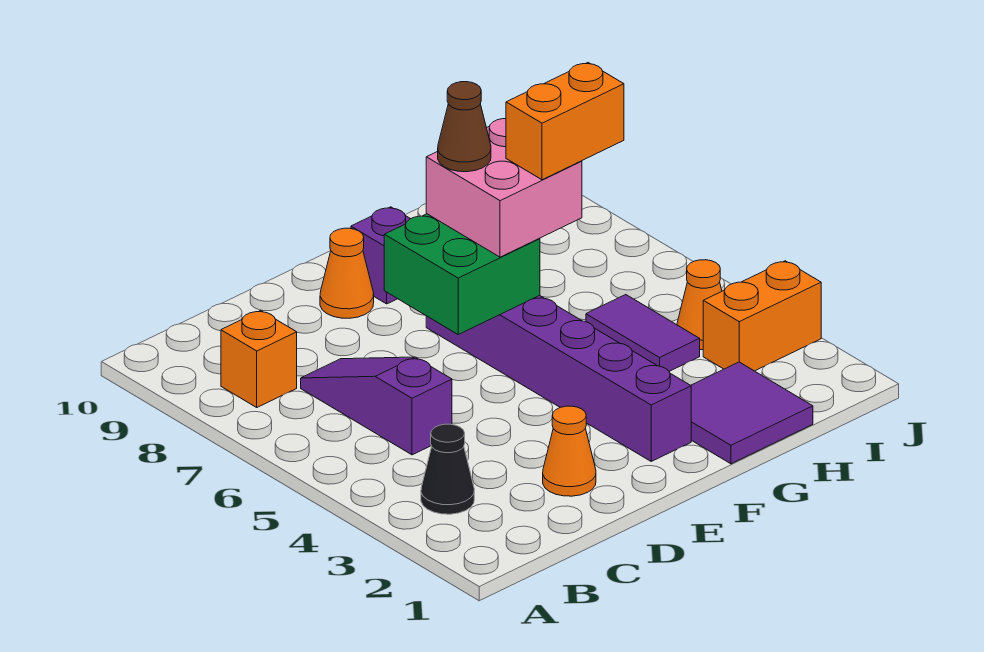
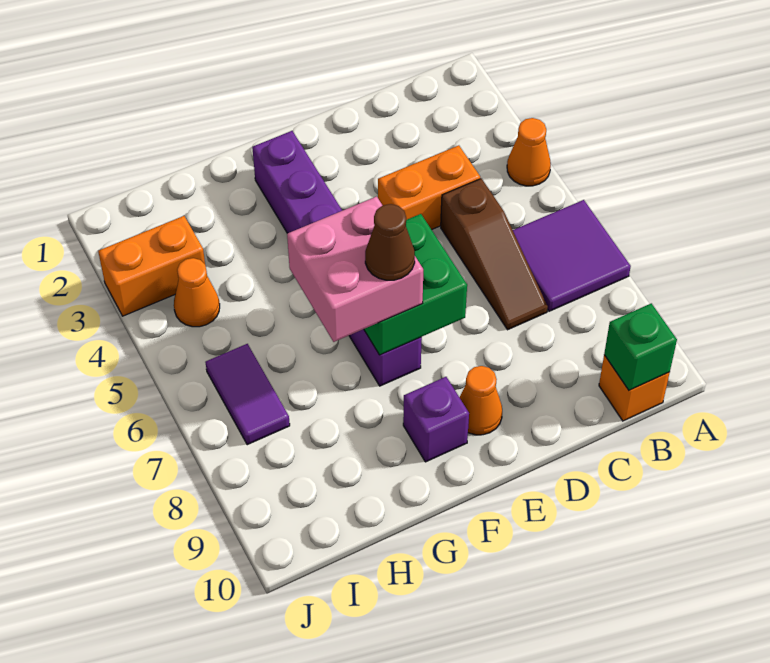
black cone B3 level 1 -> none
orange brick B8 level 1 -> orange brick B10 level 1
none -> green brick B10 level 2
purple slope C5:C7 level 1 top 5 -> brown slope C5:C7 level 1 top 5
orange cone D2 level 1 -> orange cone A4 level 1
purple tile G1:H2 level 1 -> purple tile A6:B7 level 1
orange brick G6:H6 level 4 -> orange brick C4:D4 level 1
purple tile H4:H5 level 1 -> purple tile I6:I7 level 1

